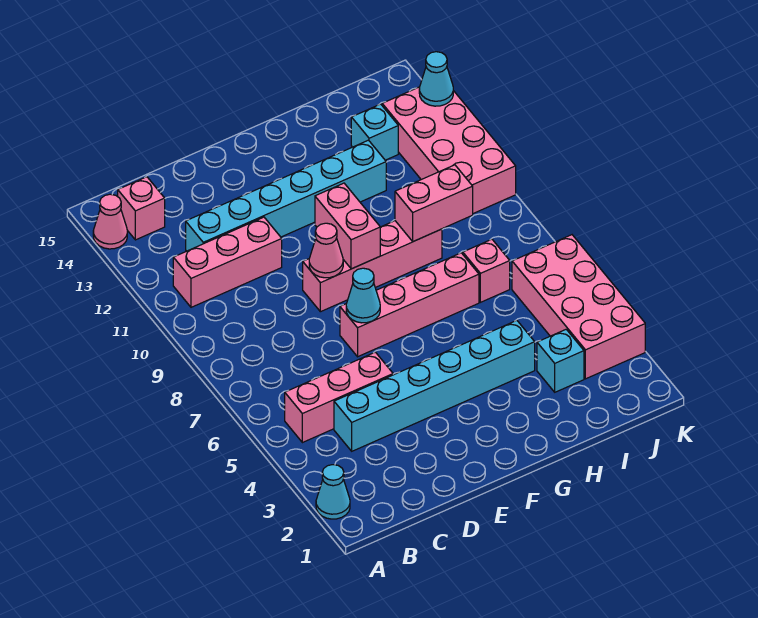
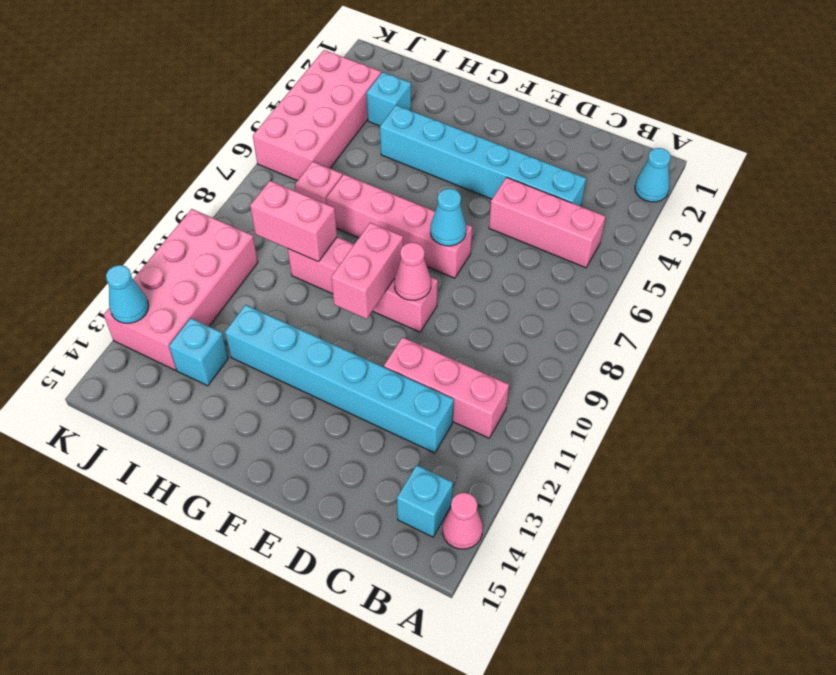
pink brick B14 level 1 -> cyan brick B14 level 1

